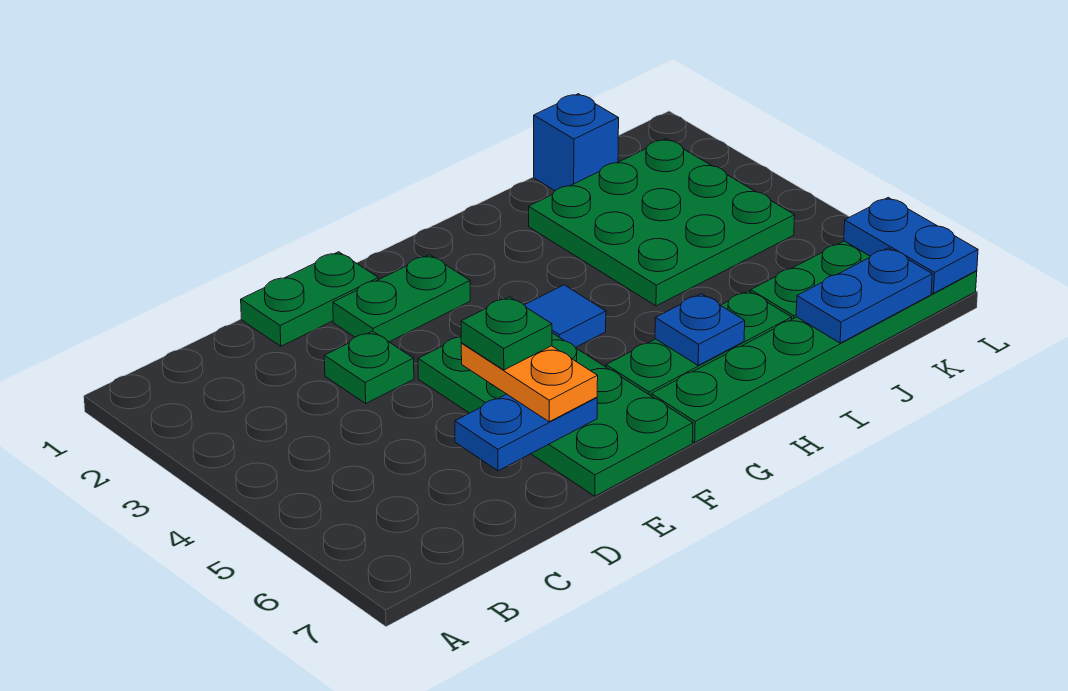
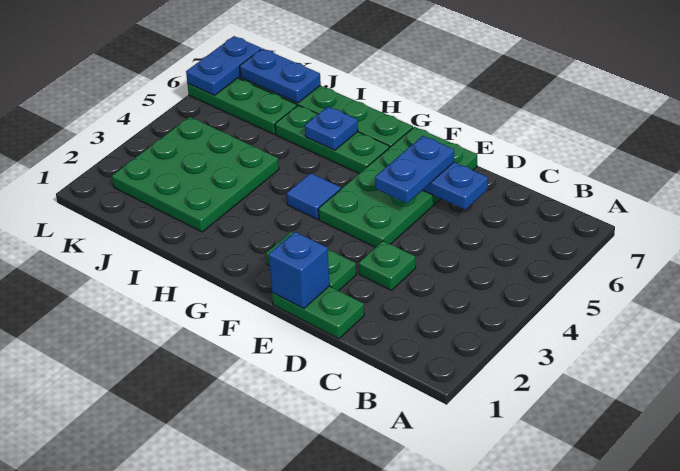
orange plate E5:E6 level 3 -> blue plate E5:E6 level 3
green plate E5 level 4 -> none
blue brick J1 level 1 -> blue brick E1 level 2

